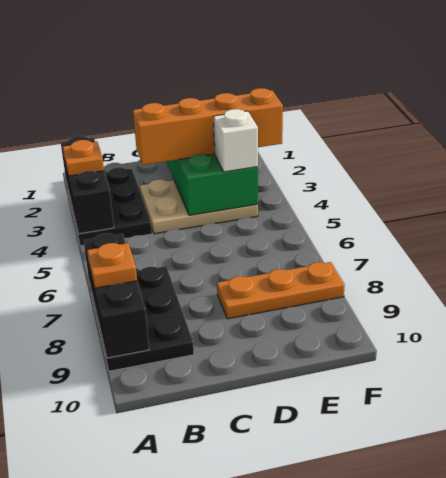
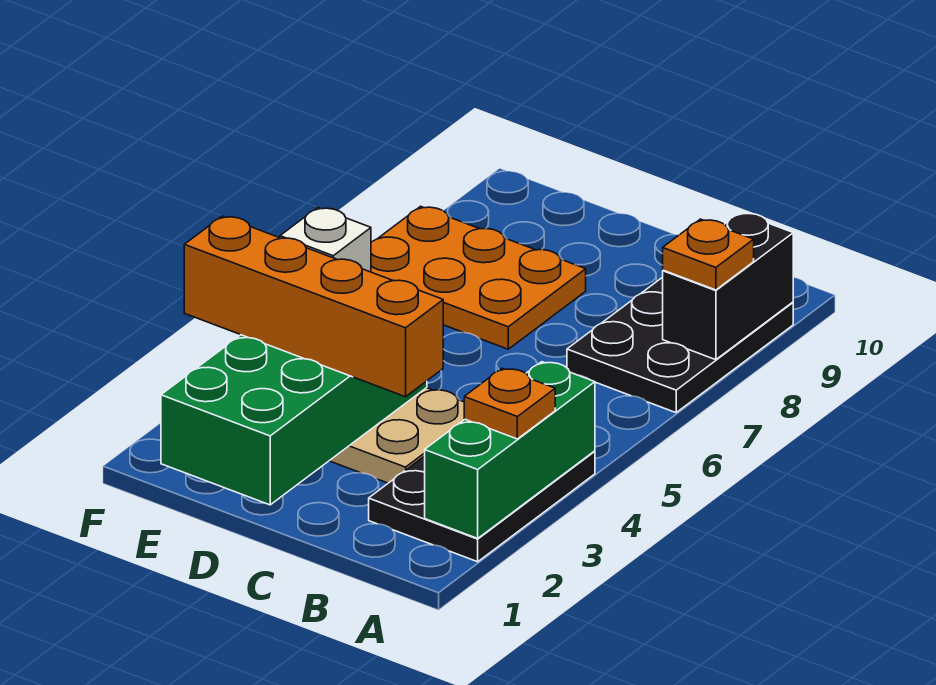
black brick A2:A4 level 2 -> green brick A2:A4 level 2
black brick A7:A9 level 2 -> black brick A8:A9 level 2
orange plate D8:F8 level 1 -> orange plate D7:F8 level 1

